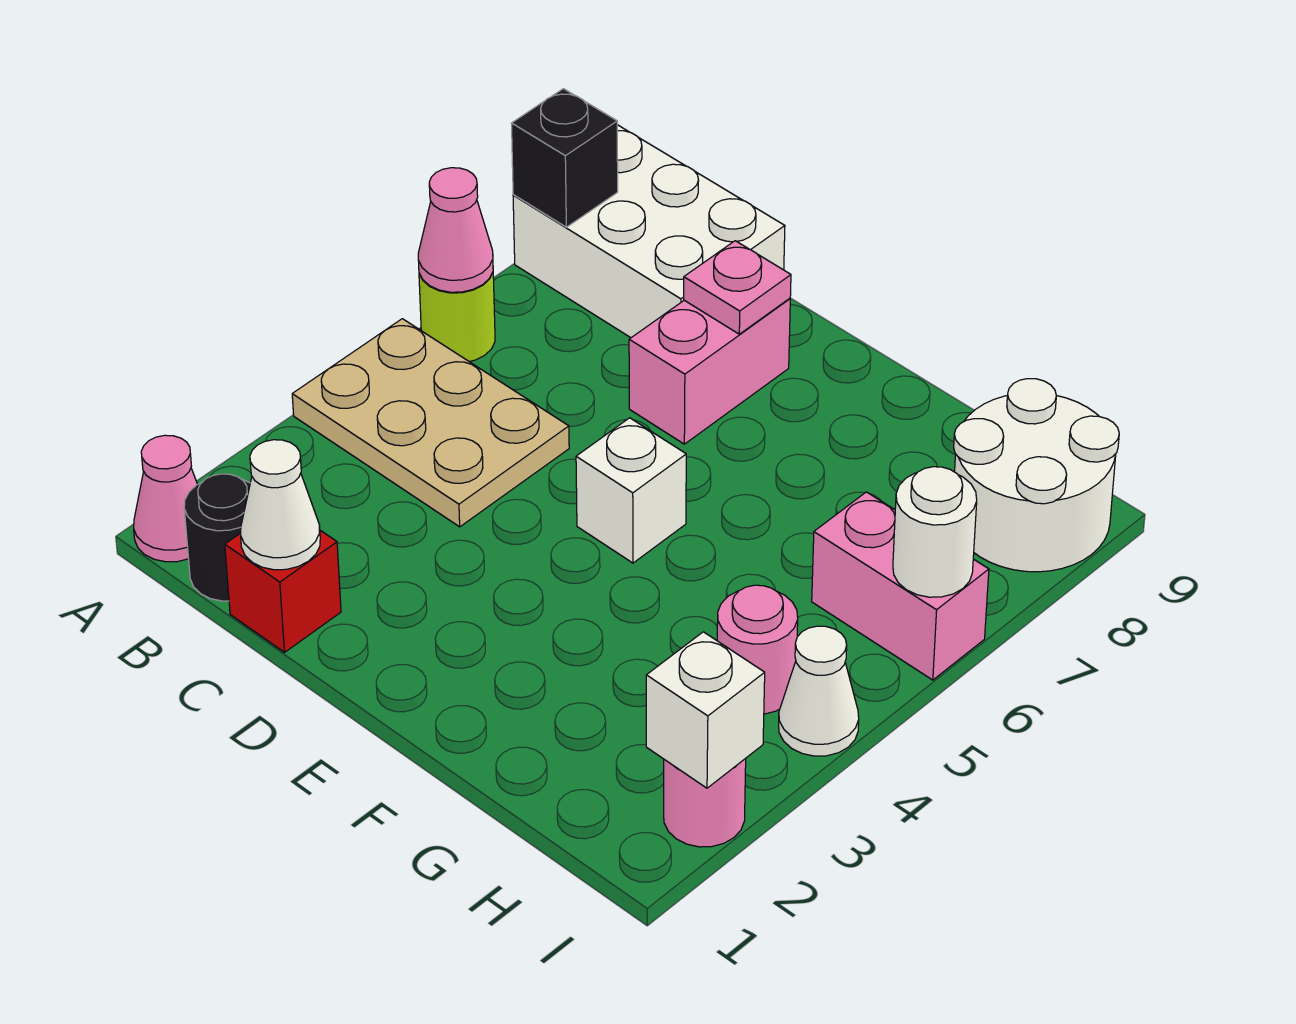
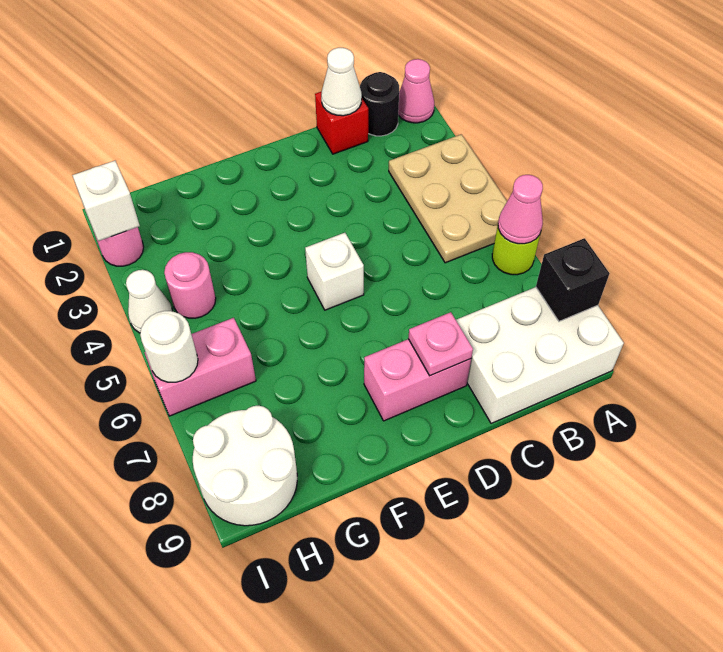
tan plate A4:C5 level 1 -> tan plate A3:B5 level 1
pink brick D7:D8 level 1 -> pink brick D8:E8 level 1

